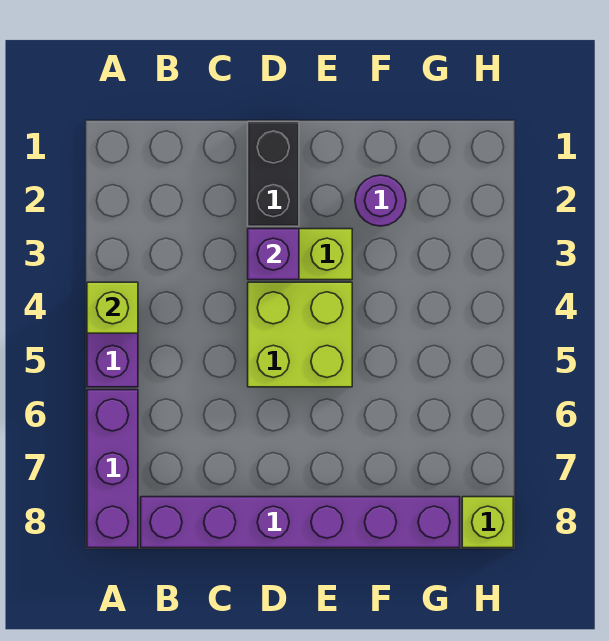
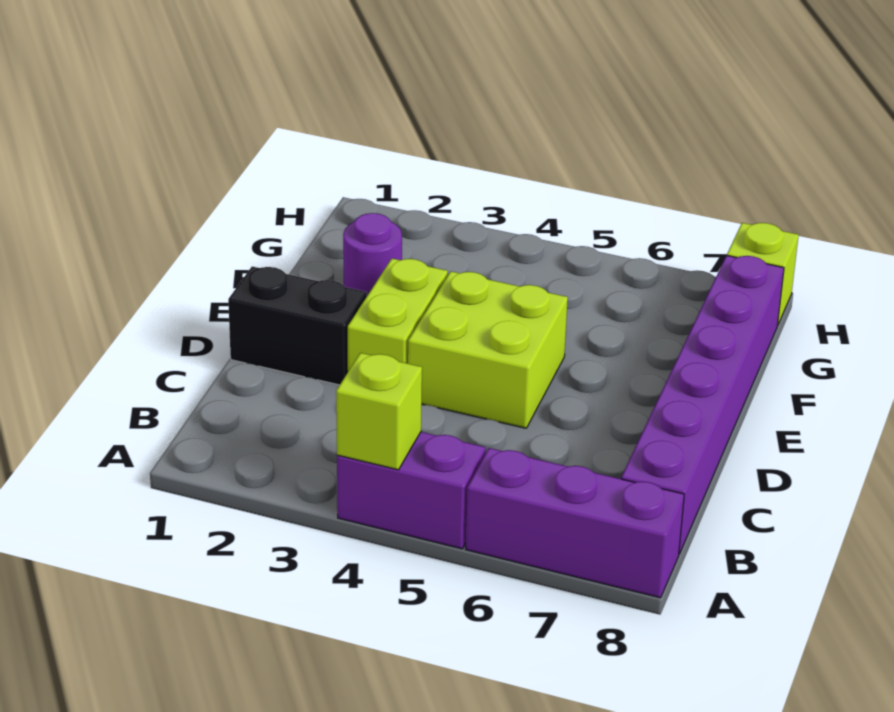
purple brick D3 level 2 -> none

